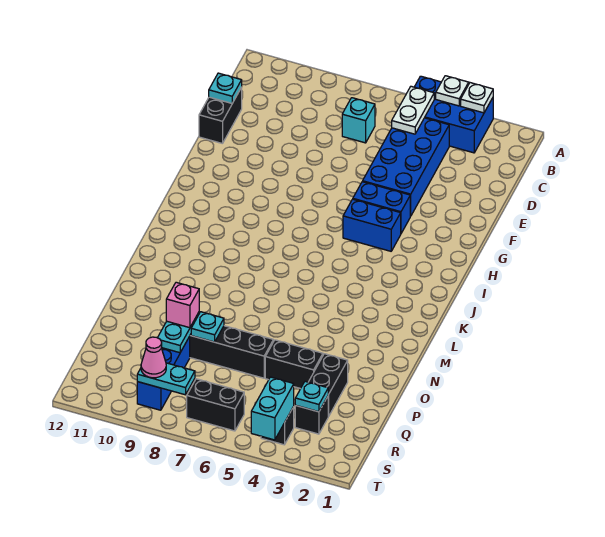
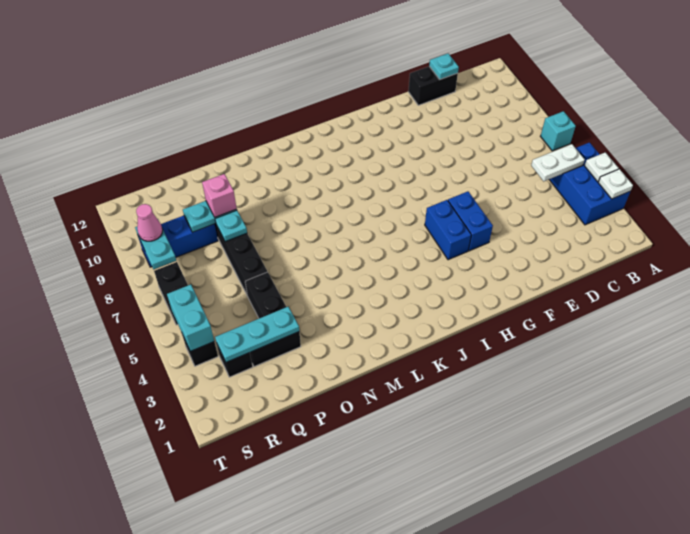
blue brick C4:F5 level 1 -> none
cyan brick C7 level 1 -> cyan brick A7 level 1
cyan plate R3 level 2 -> cyan plate P3:R3 level 2
cyan brick S4:T4 level 2 -> cyan brick S4:S5 level 2

